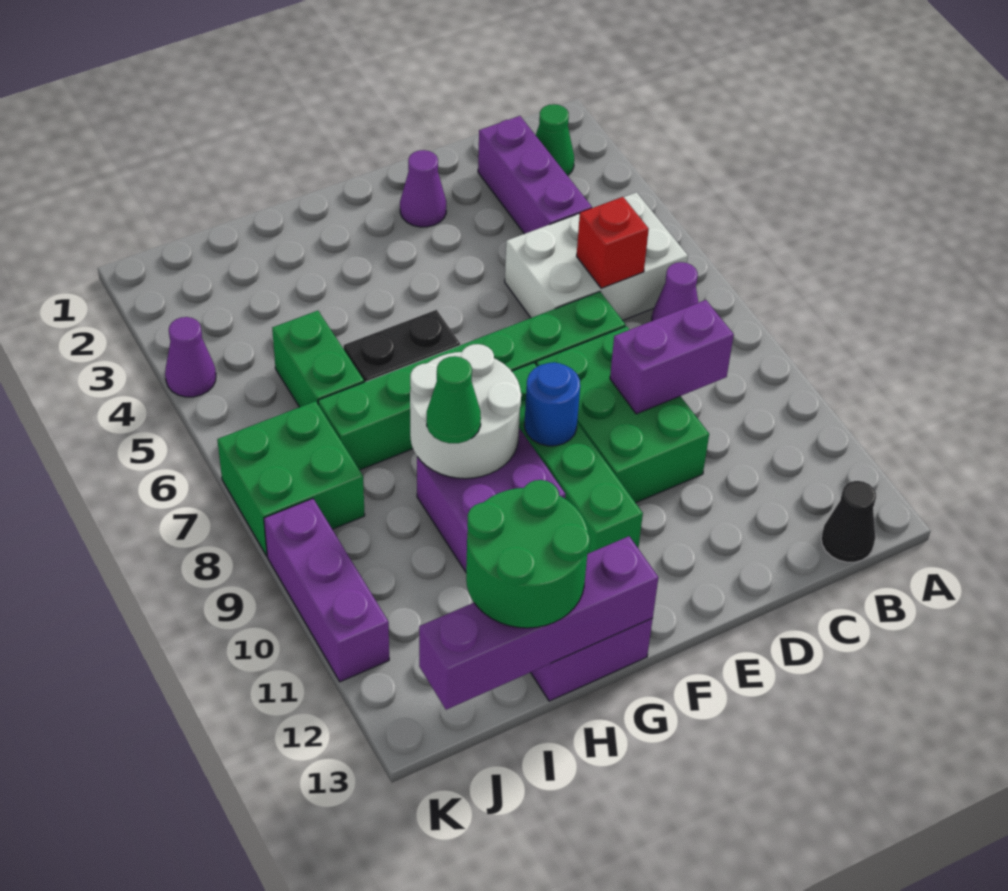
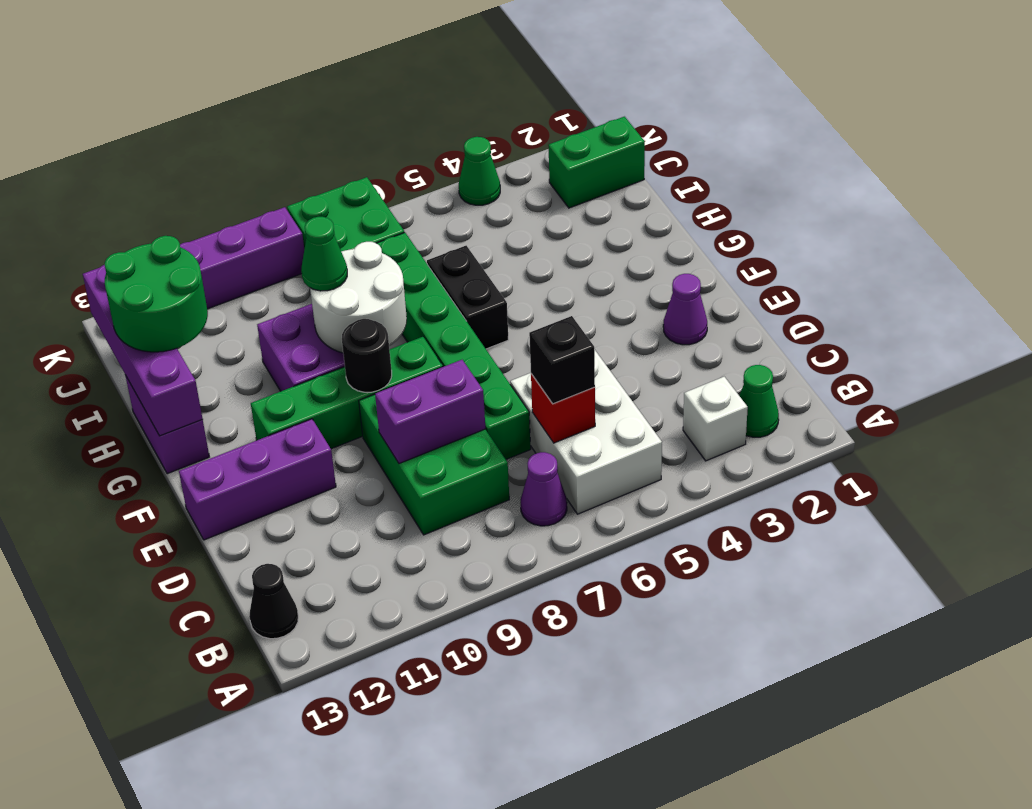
none -> white brick B3 level 1
purple brick C2:C4 level 1 -> purple brick E11:E13 level 1
none -> black brick C6 level 3
purple brick C9:D9 level 2 -> purple brick D8:D9 level 2
green brick D8:E10 level 1 -> green brick C8:E9 level 1
blue round brick F9 level 2 -> black round brick F9 level 2
green brick I5:I6 level 1 -> green brick J1:J2 level 1
purple cone K4 level 1 -> green cone K4 level 1

